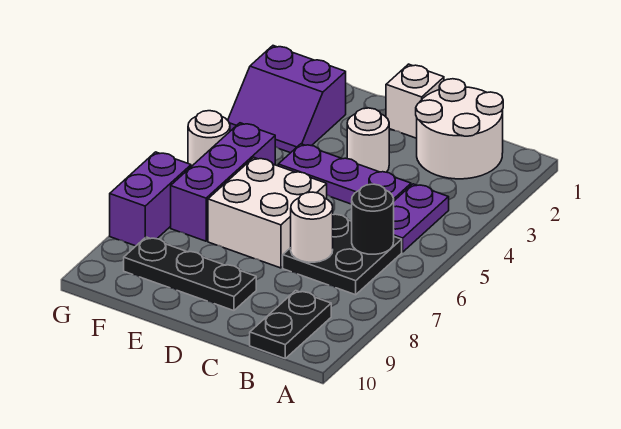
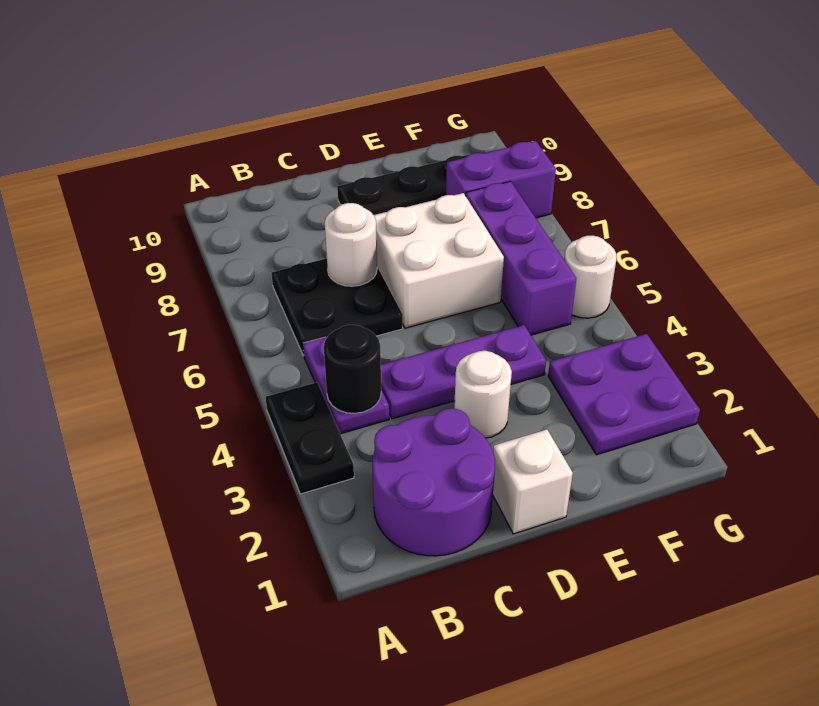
white round brick B1:C2 level 1 -> purple round brick B1:C2 level 1
black round brick B6 level 2 -> black round brick B4 level 2
black plate B9:B10 level 1 -> black plate A3:A4 level 1
purple slope F2:G3 level 1 top 2 -> purple plate F2:G3 level 1
purple brick G7:G8 level 1 -> purple brick F8:G8 level 1

